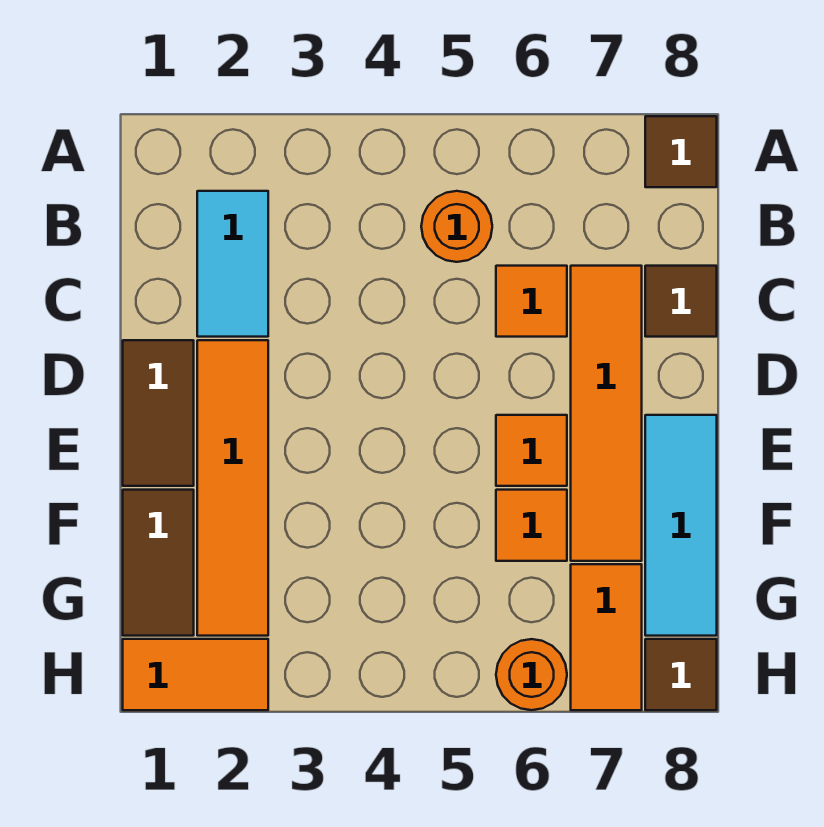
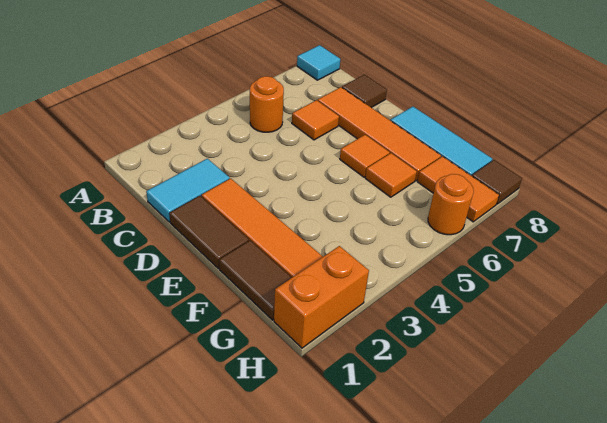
brown tile A8 level 1 -> cyan tile A8 level 1
cyan tile B2:C2 level 1 -> cyan tile C1:C2 level 1
orange tile H1:H2 level 1 -> orange brick H1:H2 level 1

